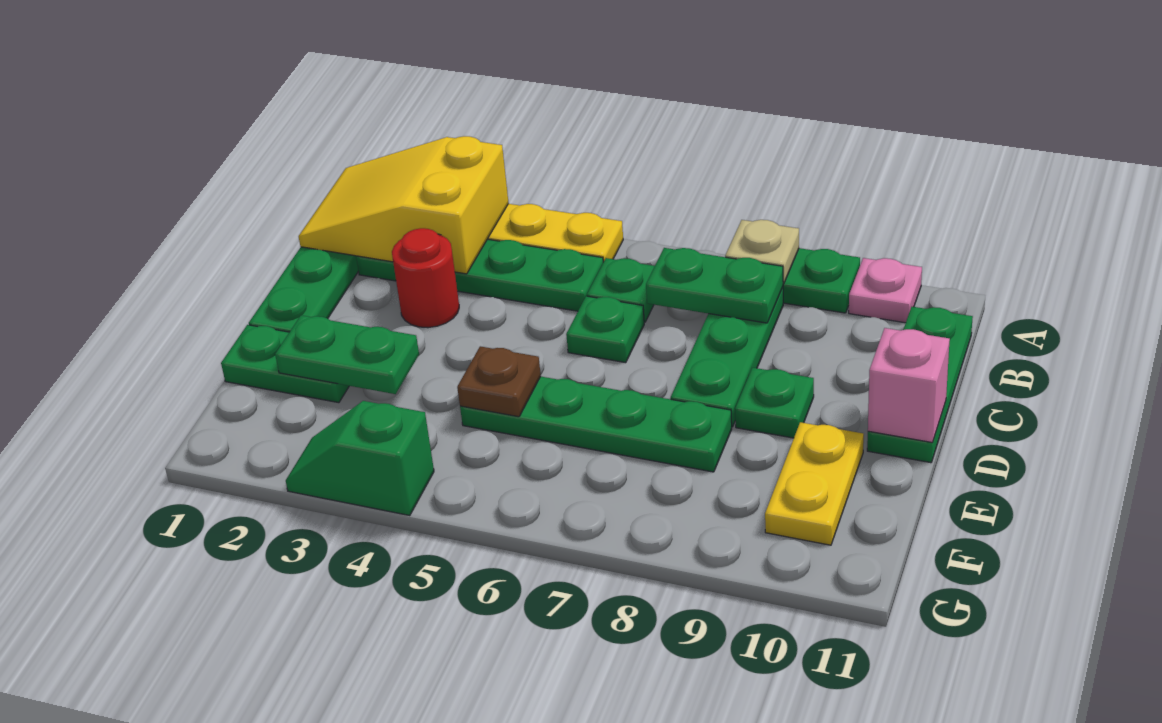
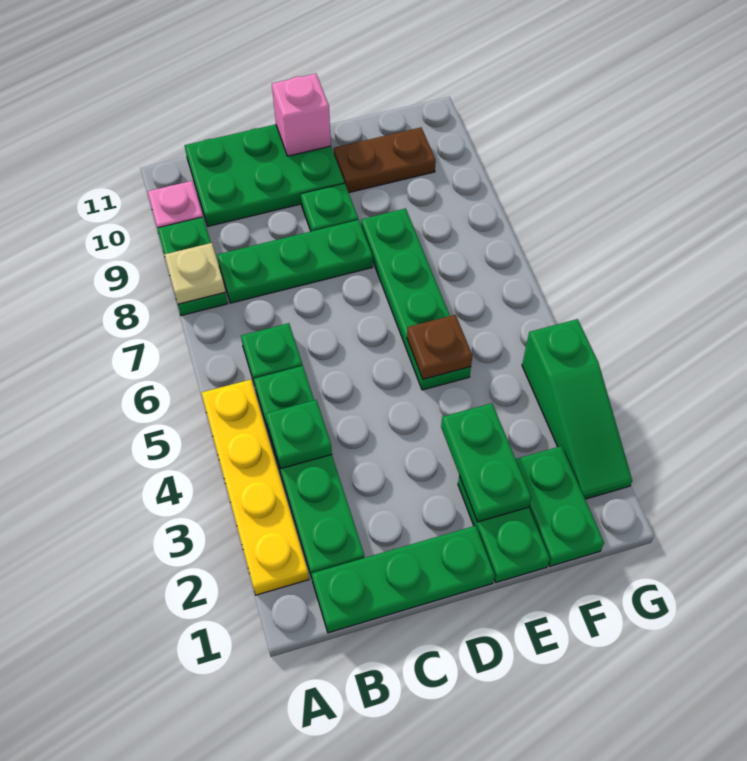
yellow slope A1:B3 level 2 top 3 -> none
green plate B7:B8 level 2 -> green plate F1:F2 level 1
green plate B11:D11 level 1 -> green plate B10:D11 level 1
red round brick C3 level 1 -> none
green plate C6 level 1 -> green plate B4 level 2
yellow plate E10:F10 level 1 -> brown plate E10:F10 level 1
green slope G3:G4 level 1 top 4 -> green slope G2:G4 level 1 top 4

